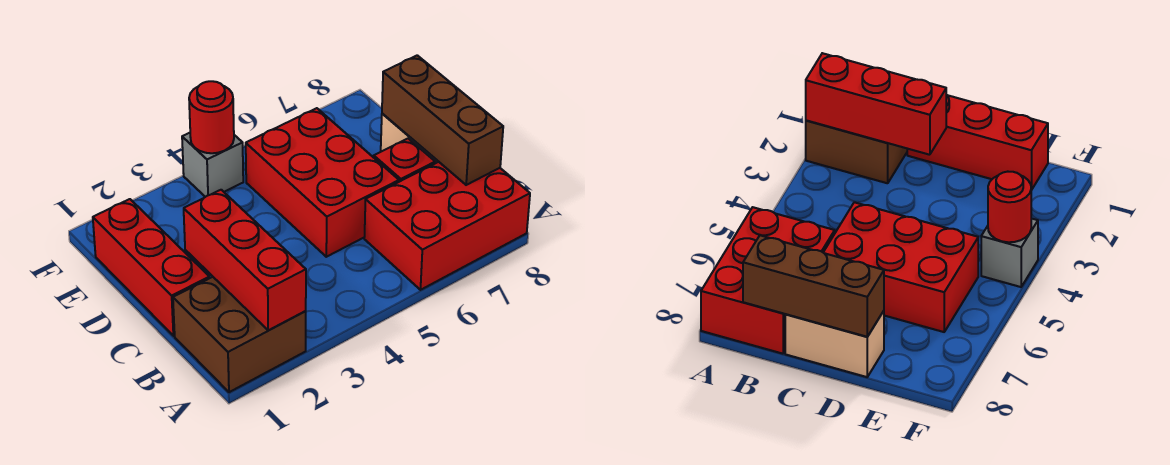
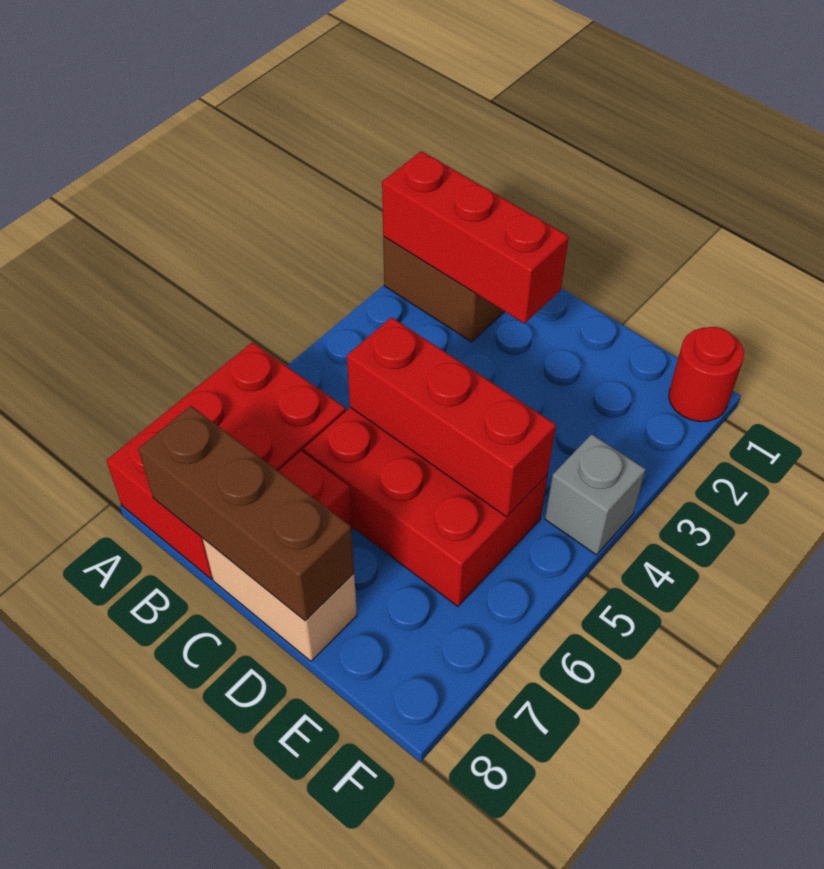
red brick C1:E1 level 1 -> red brick C5:E5 level 2
red round brick F4 level 2 -> red round brick F1 level 1

